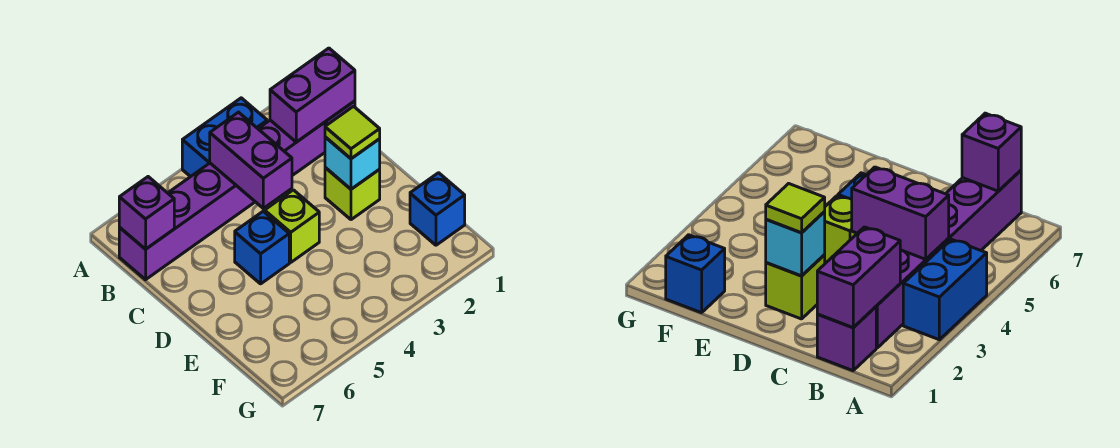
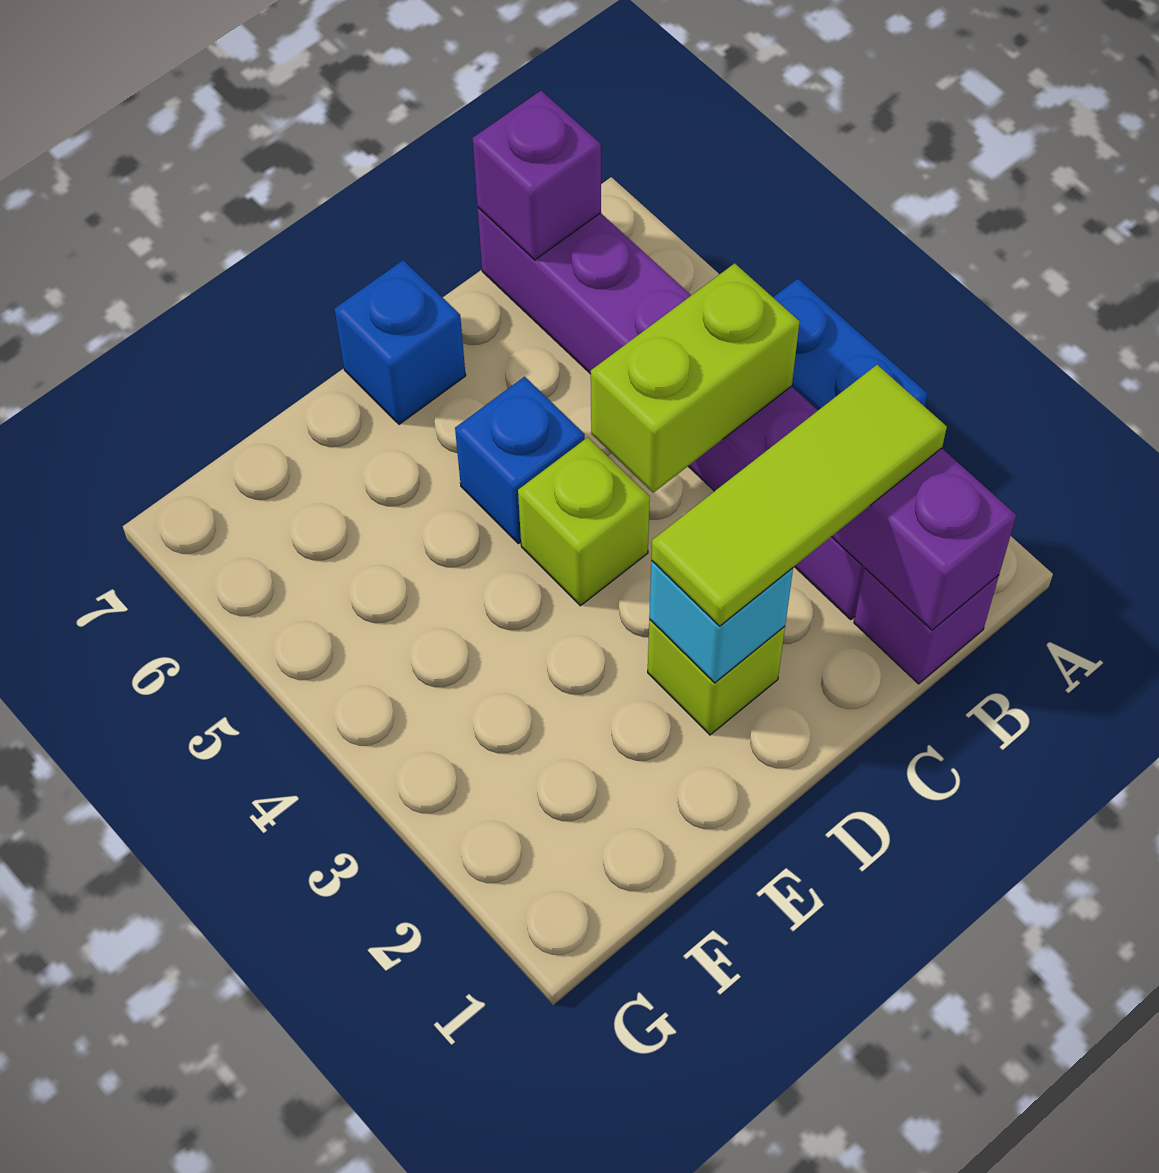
purple brick B4:C4 level 2 -> lime brick B4:C4 level 2
lime tile D2 level 3 -> lime tile B2:D2 level 3
blue brick F1 level 1 -> blue brick D7 level 1

